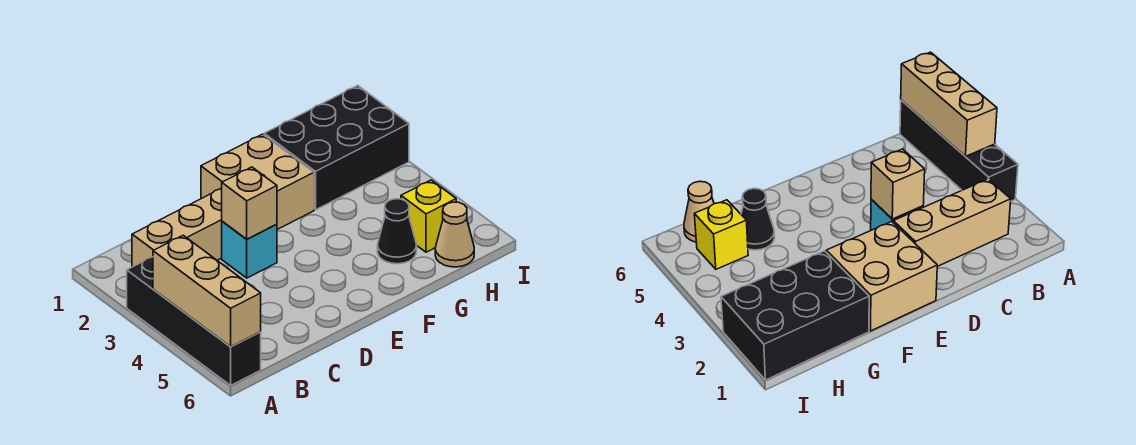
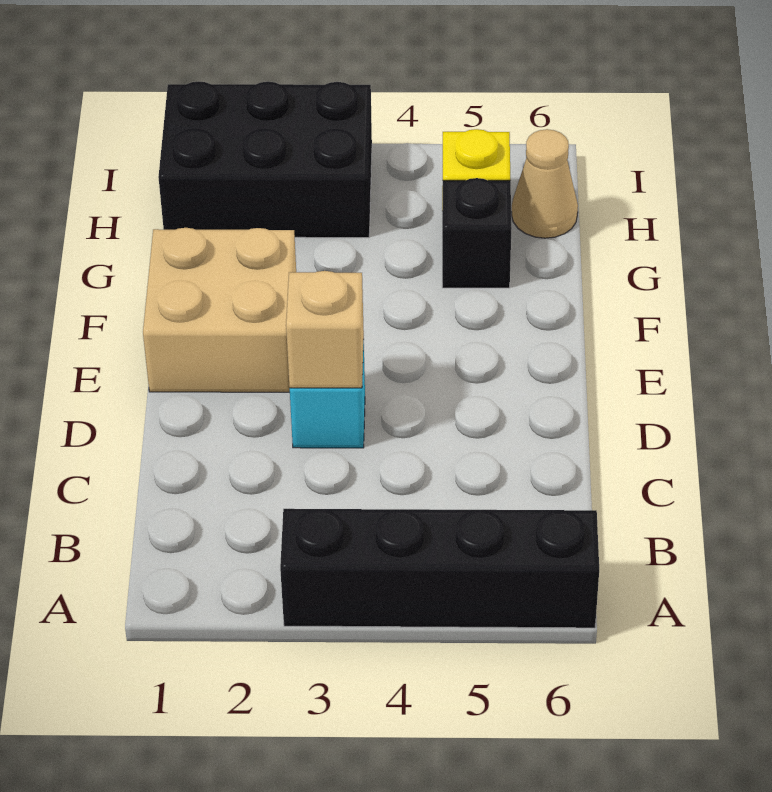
tan brick A4:A6 level 2 -> none
tan brick B2:D2 level 1 -> none
black brick G1:I2 level 1 -> black brick H1:I3 level 1
black cone G5 level 1 -> black brick G5 level 1

